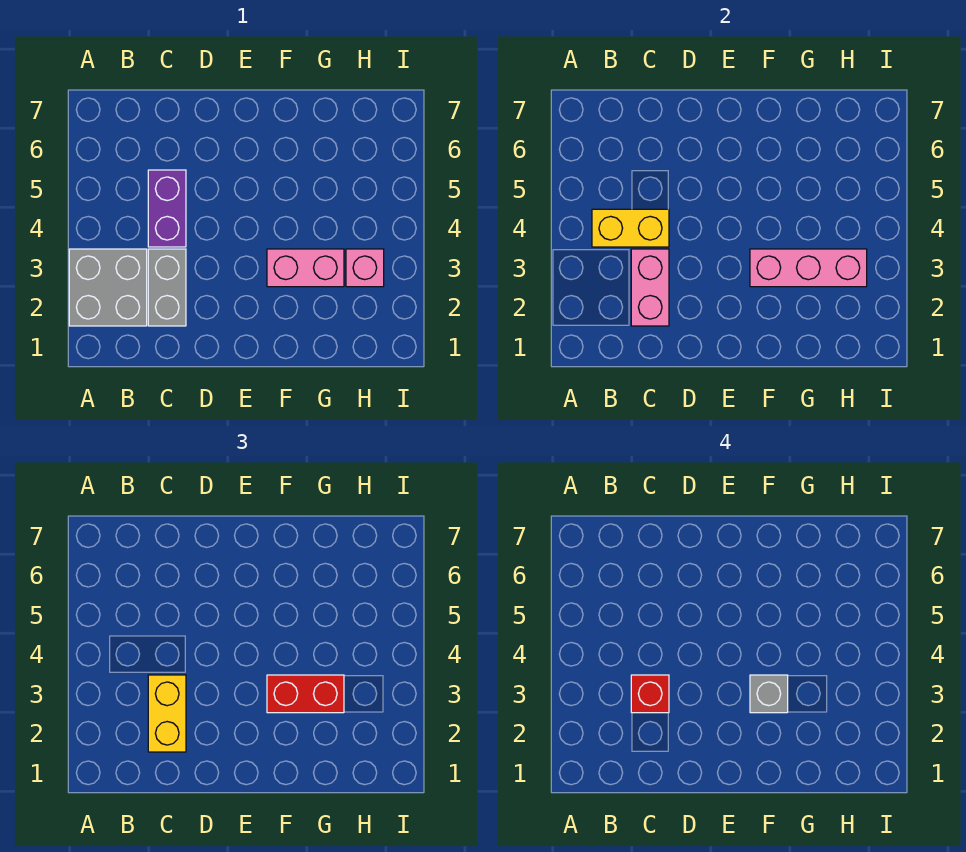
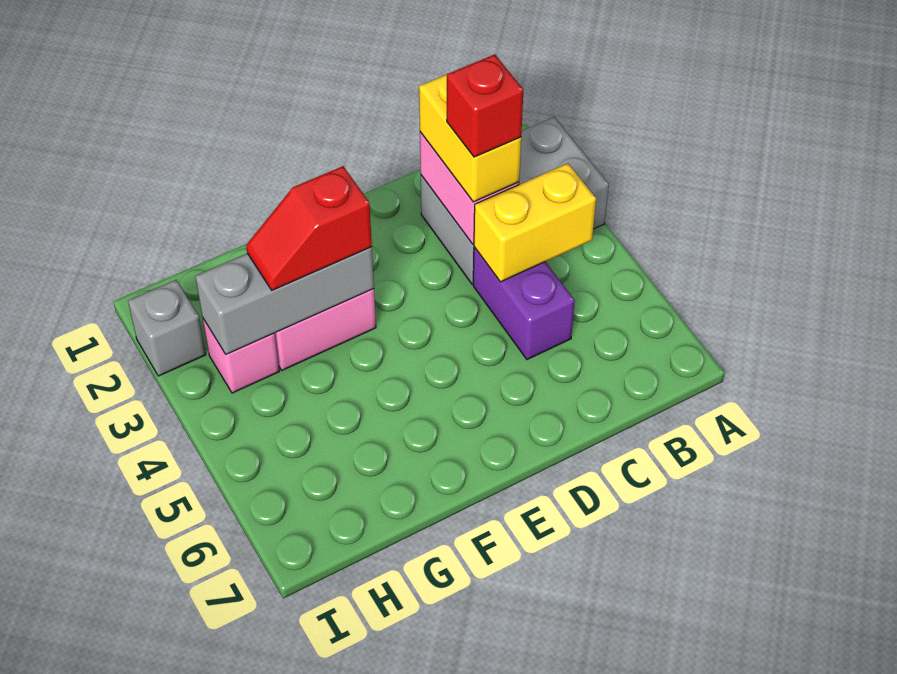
pink brick F3:H3 level 2 -> grey brick F3:H3 level 2
red brick F3:G3 level 3 -> red slope F3:G3 level 3 top F
grey brick F3 level 4 -> grey brick I2 level 1

